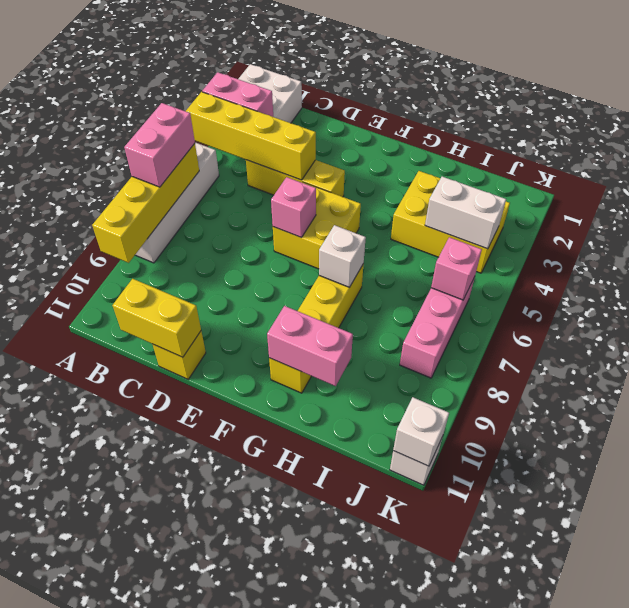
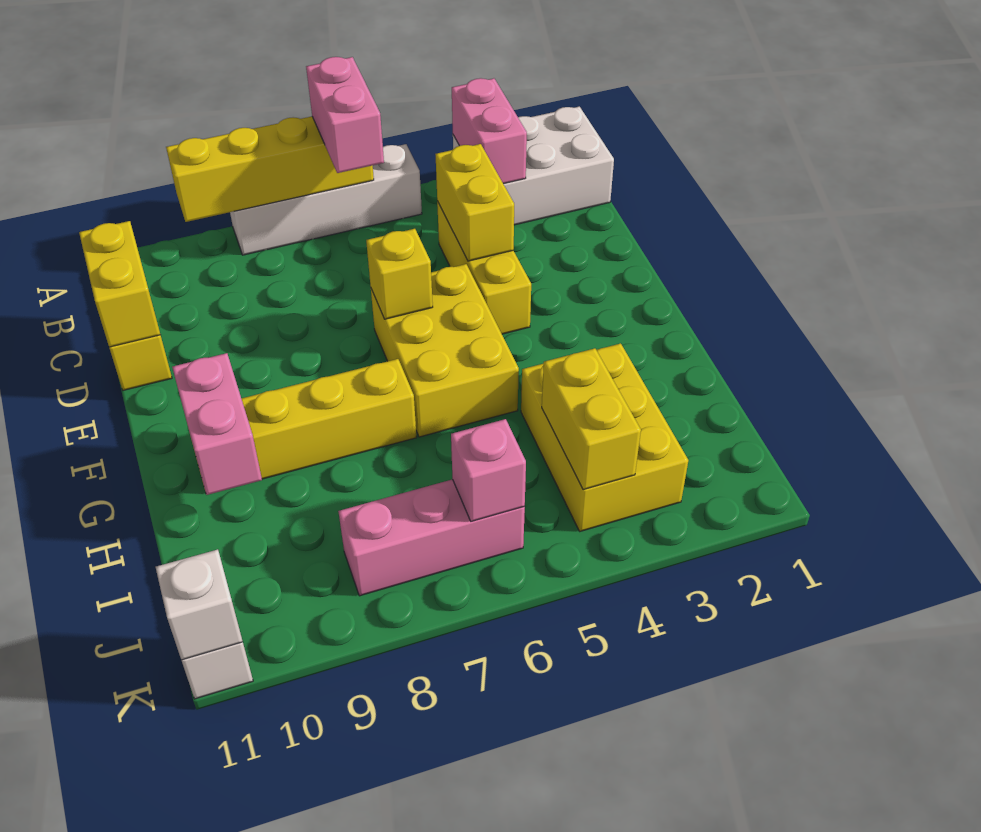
yellow brick A4:D4 level 2 -> yellow brick C4:D4 level 2
pink brick A6:A7 level 3 -> pink brick A6:B6 level 3
yellow brick E5:F6 level 1 -> yellow brick E5:G6 level 1
pink brick E6 level 2 -> yellow brick E6 level 2
white brick G7 level 2 -> none
white brick I4:J4 level 2 -> yellow brick I4:J4 level 2

